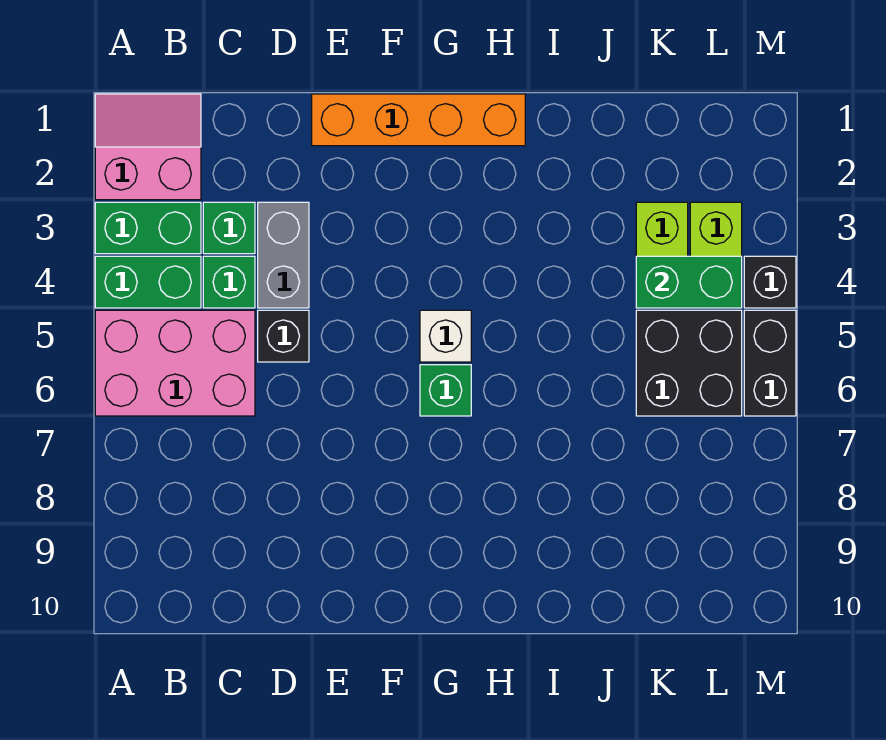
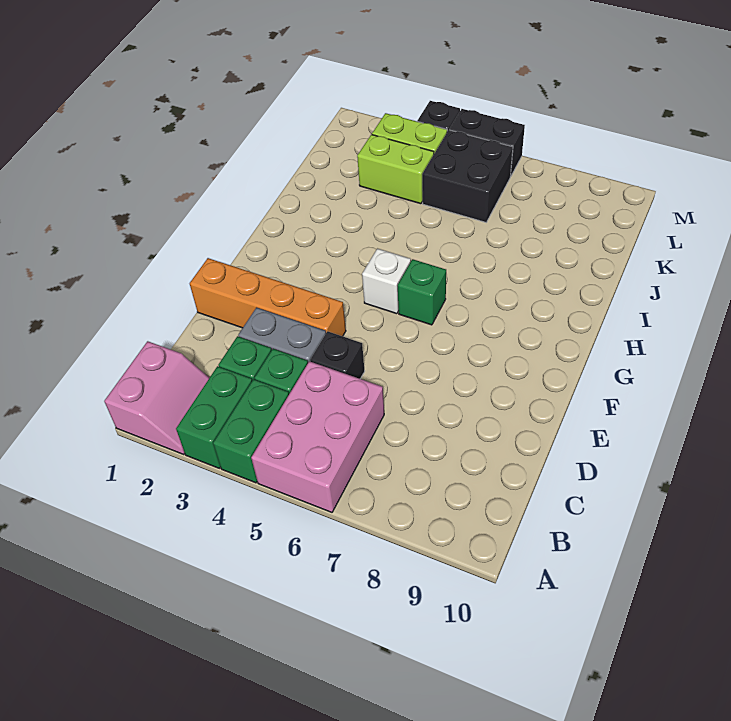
pink slope A1:B2 level 1 top 2 -> pink slope A1:B2 level 1 top 1
orange brick E1:H1 level 1 -> orange brick E1:E4 level 1
green brick K4:L4 level 2 -> none

